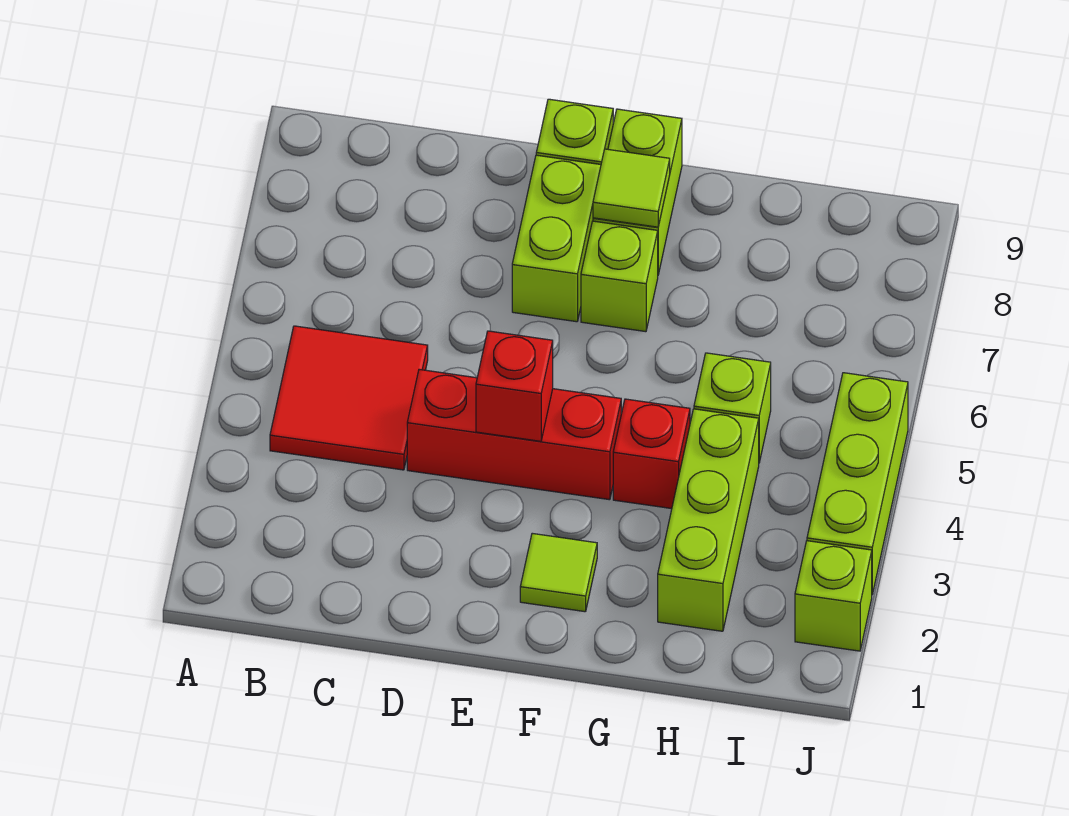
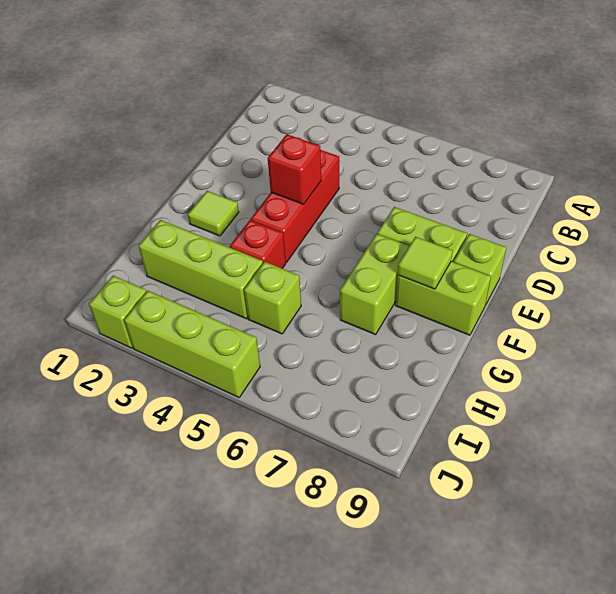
red tile B4:C5 level 1 -> none
lime brick F7 level 1 -> lime brick F7:G7 level 1

